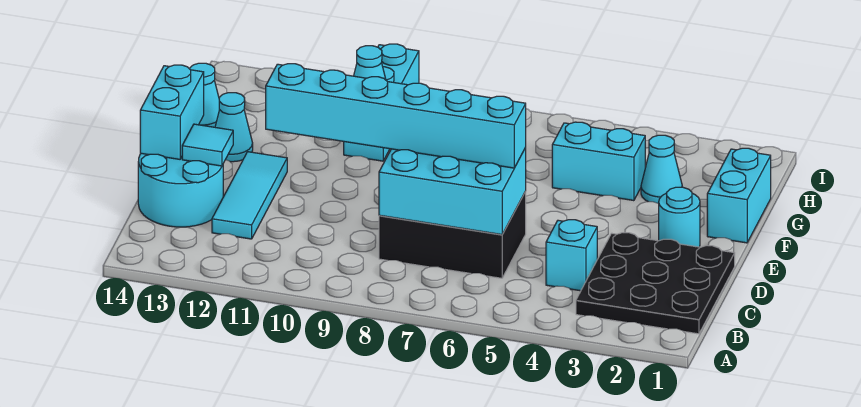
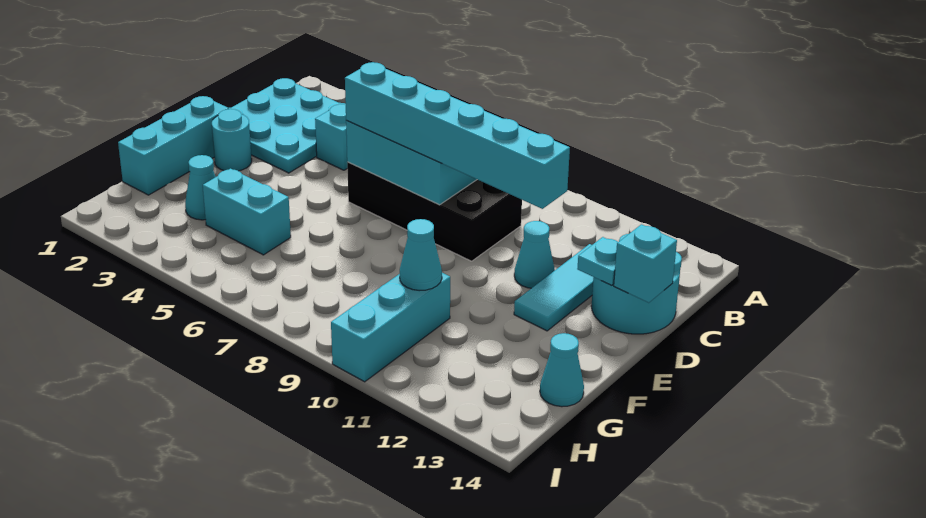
black plate B1:D3 level 1 -> cyan plate B1:D3 level 1
black brick C6:D8 level 1 -> black brick C6:D9 level 1
cyan tile D13 level 2 -> cyan plate D13 level 2
cyan brick D14:E14 level 2 -> cyan brick D14 level 2
cyan brick F1:G1 level 1 -> cyan brick E1:G1 level 1
cyan cone F13 level 1 -> cyan cone D11 level 1

